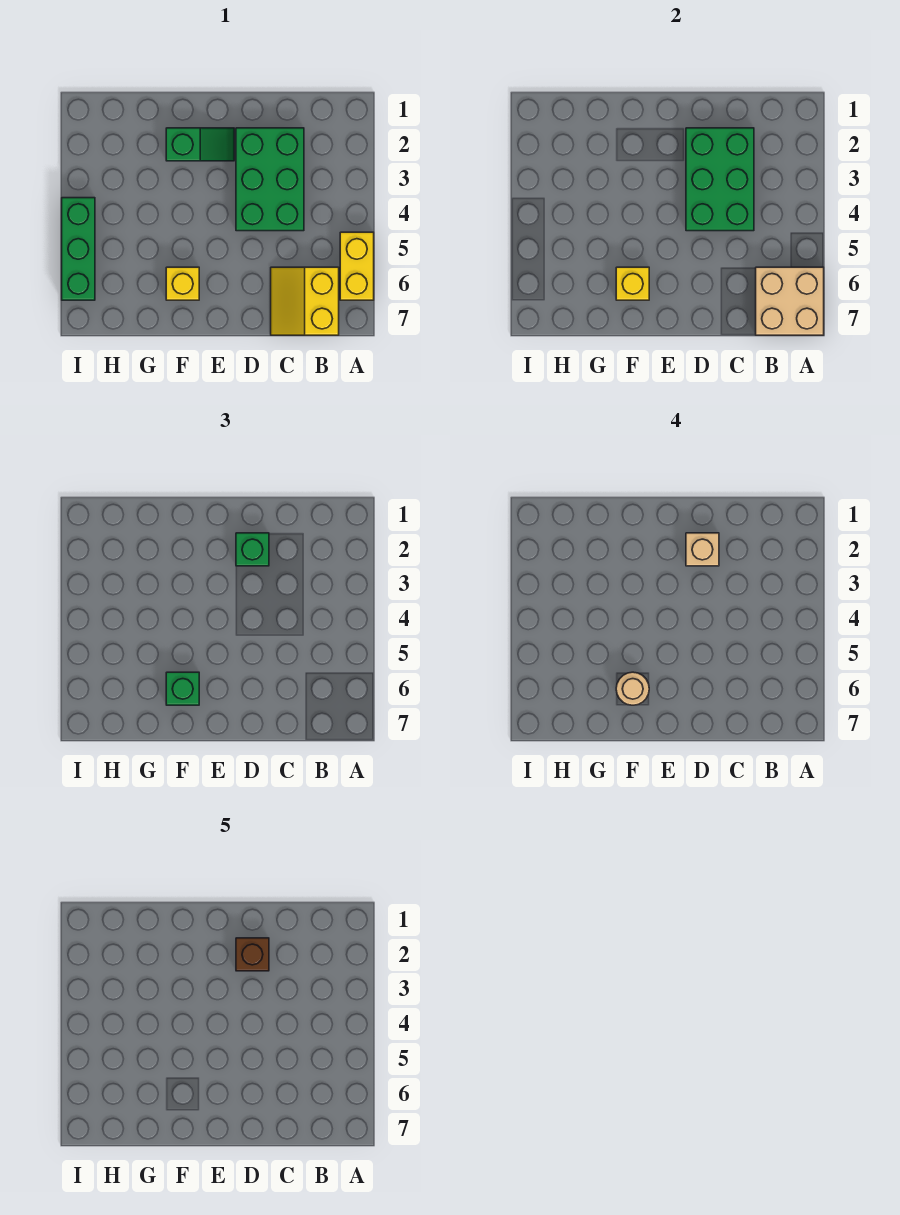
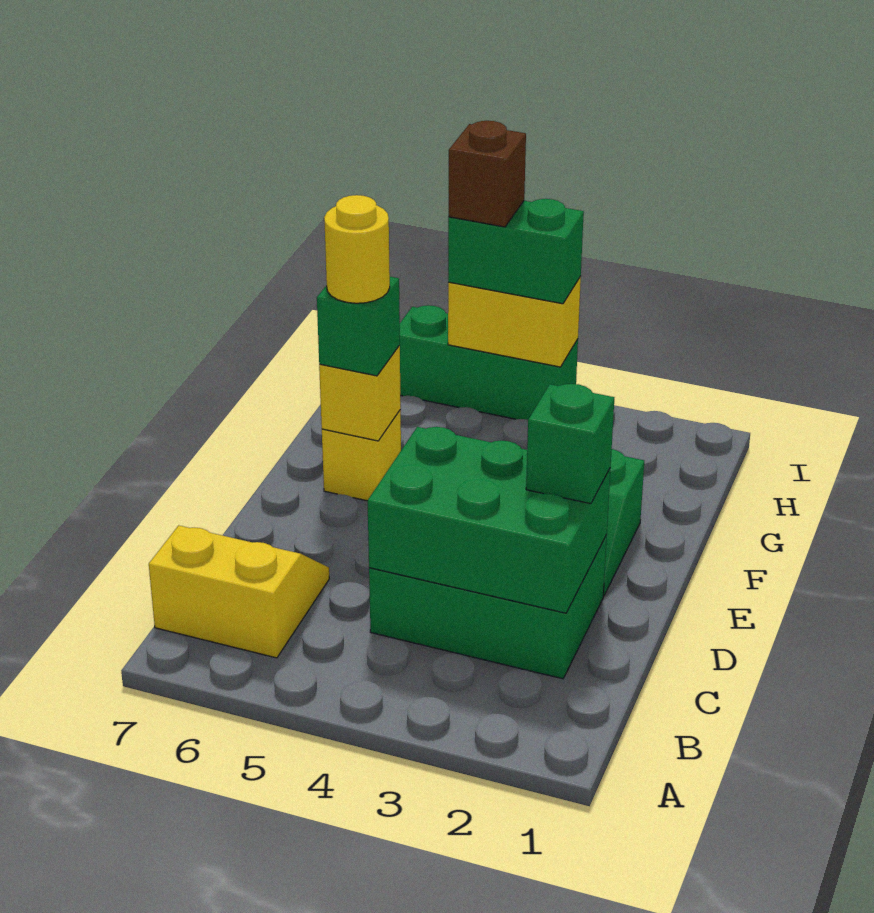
yellow brick A5:A6 level 1 -> yellow brick I4:I5 level 2
tan brick A6:B7 level 2 -> none
tan brick D2 level 4 -> none
brown brick D2 level 5 -> brown brick I5 level 4
tan round brick F6 level 4 -> yellow round brick F6 level 4
none -> green brick I4:I5 level 3

